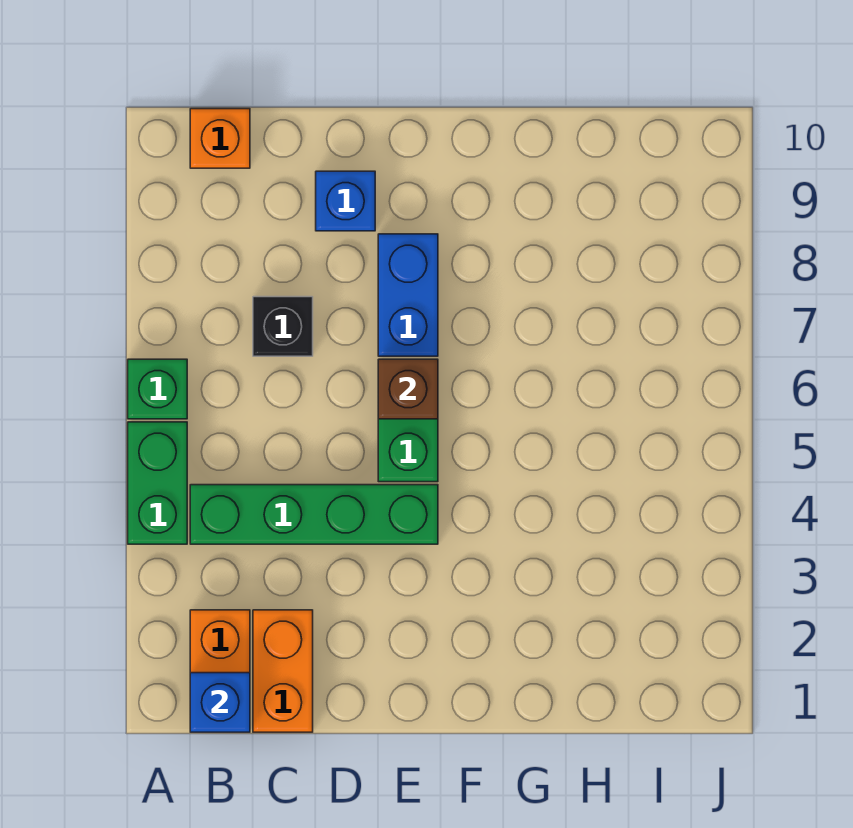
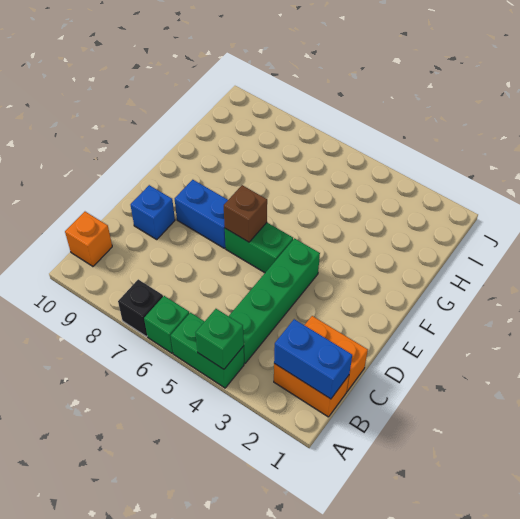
none -> green brick A4 level 2
blue brick B1 level 2 -> blue brick B1:B2 level 2
black brick C7 level 1 -> black brick A7 level 1

